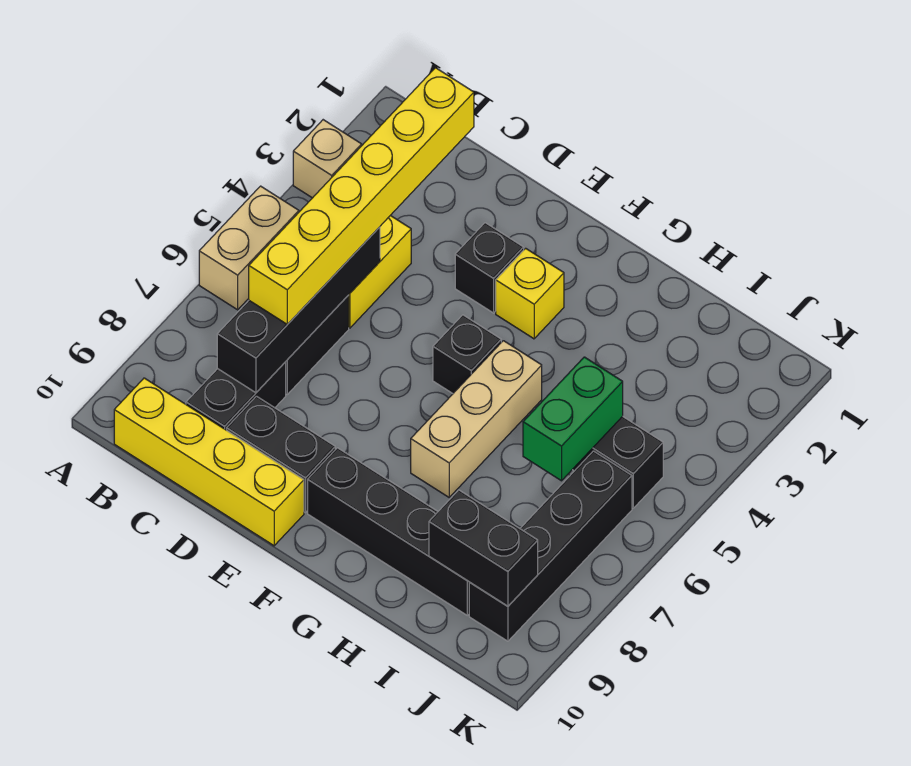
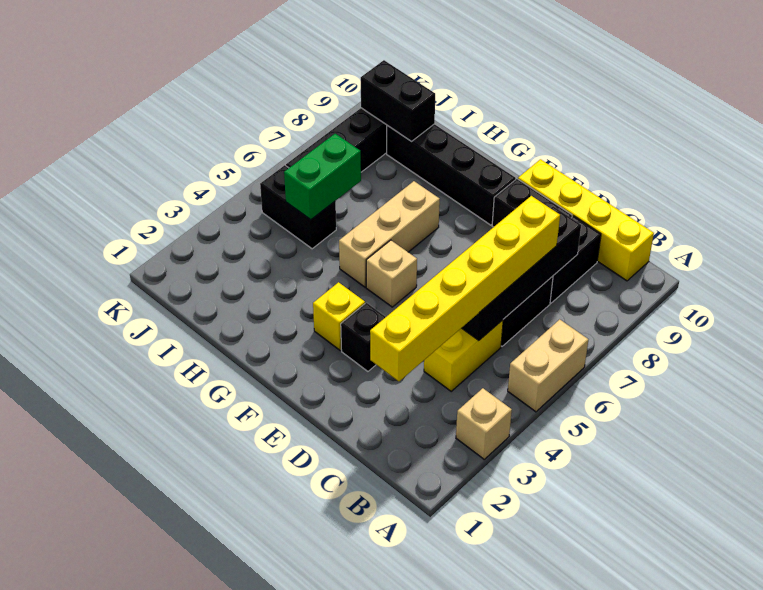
black brick F5 level 1 -> tan brick F5 level 1

